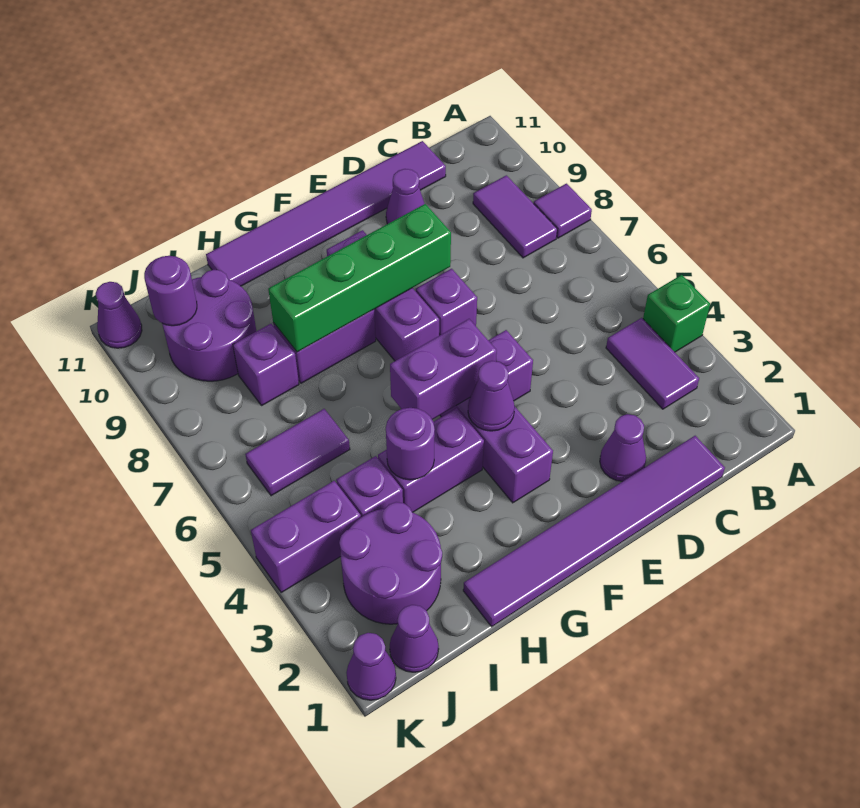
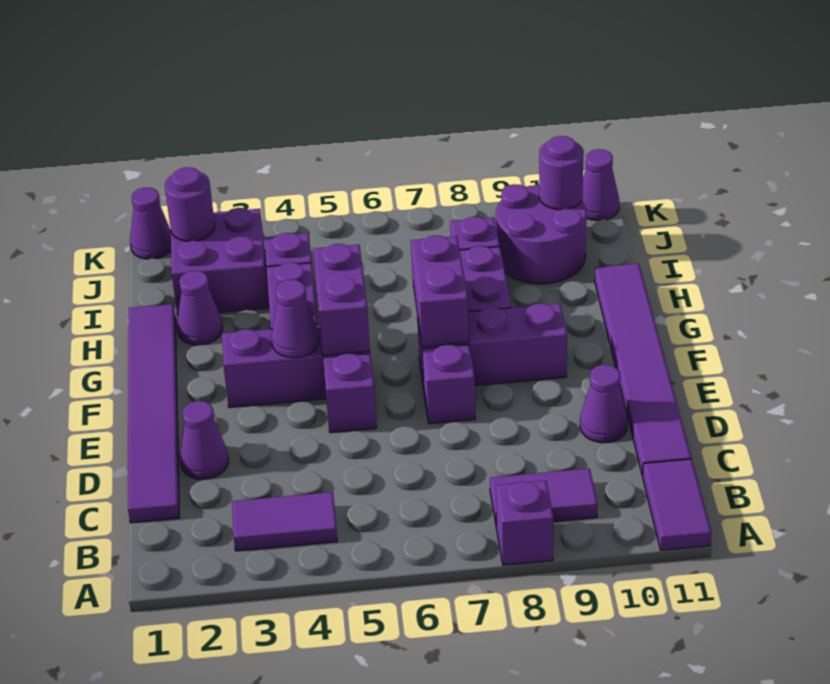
green brick A4 level 1 -> none
purple tile A8 level 1 -> purple brick A8 level 1
green brick E8:H8 level 2 -> none
purple round brick H4 level 2 -> purple round brick J2 level 2
purple round brick I2:J3 level 1 -> purple brick I2:J3 level 1
purple tile I6:J6 level 1 -> purple tile A11:B11 level 1
purple cone J1 level 1 -> purple cone H2 level 1
purple brick J4:K4 level 1 -> purple brick F7:G7 level 2

